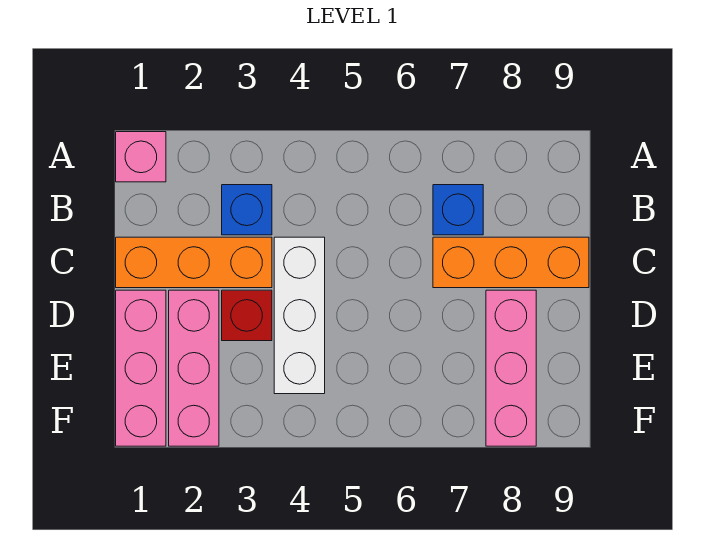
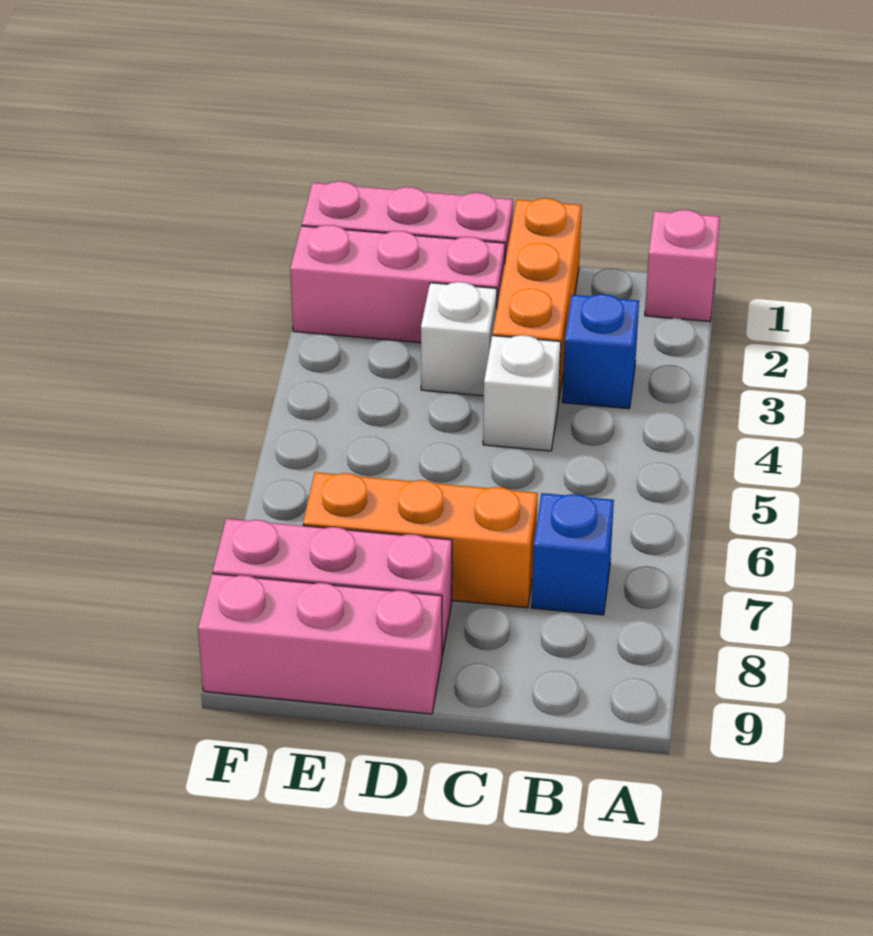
white brick C4:E4 level 1 -> white brick C4 level 1
orange brick C7:C9 level 1 -> orange brick C7:E7 level 1
red brick D3 level 1 -> white brick D3 level 1
none -> pink brick D9:F9 level 1

